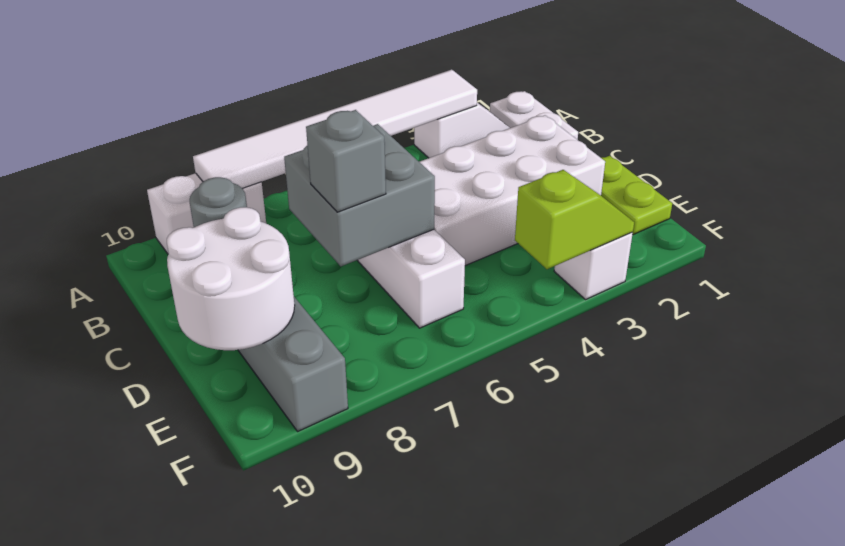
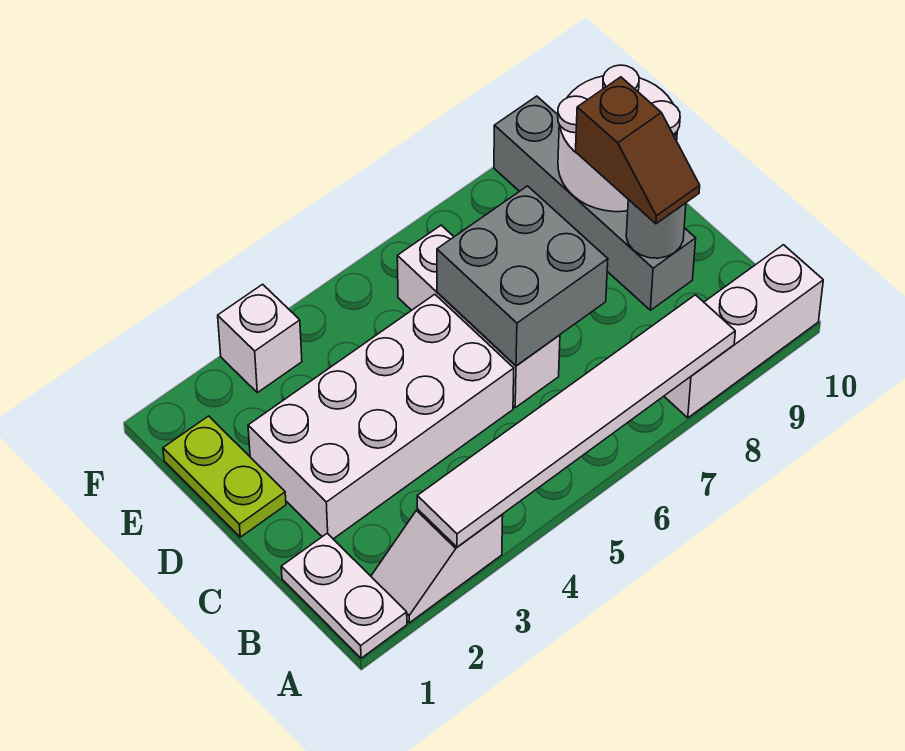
white brick A8:A9 level 1 -> white brick A8:A10 level 1
none -> brown slope C9:D9 level 3 top D
grey brick D7 level 3 -> none
lime slope F3:F4 level 2 top 4 -> none

